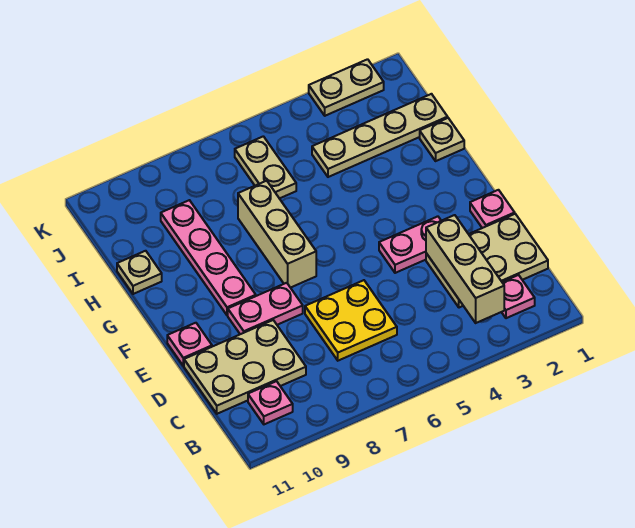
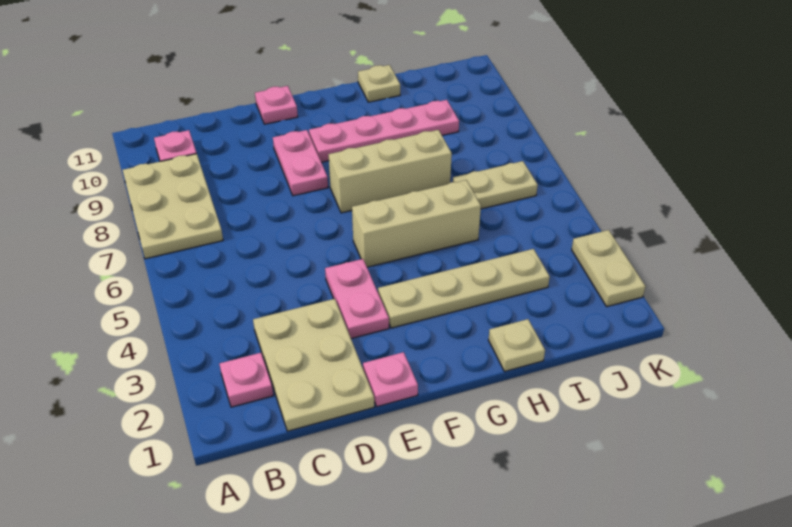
tan brick B3:D3 level 2 -> tan brick F5:H5 level 1
yellow plate C6:D7 level 1 -> none
tan plate C9:D11 level 1 -> tan plate A7:B9 level 1
tan plate I1:I4 level 1 -> tan plate F3:I3 level 1

